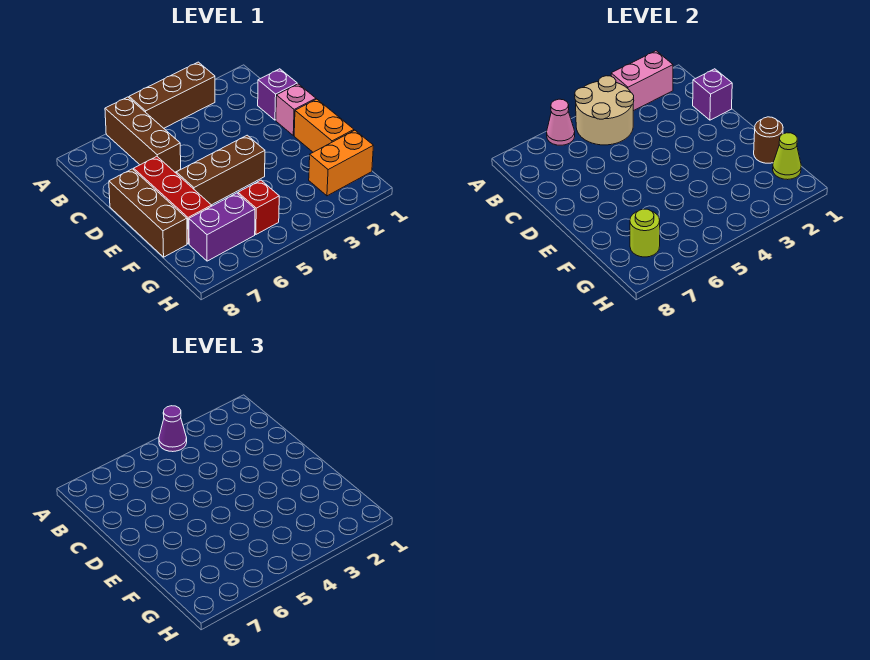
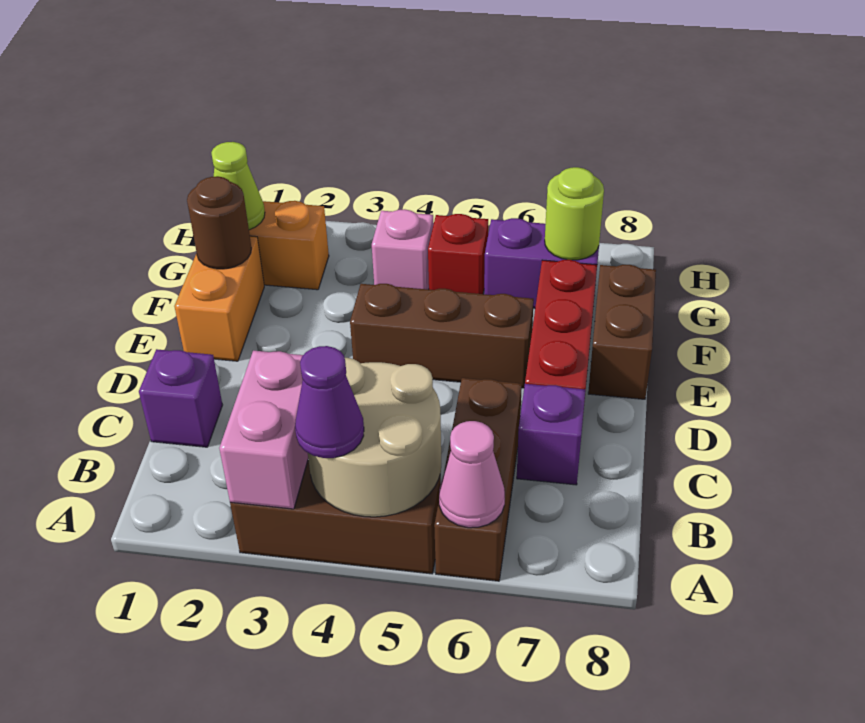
pink brick A2:A3 level 2 -> pink brick A3:B3 level 2
purple brick C1 level 2 -> purple brick C7 level 1
pink brick D1 level 1 -> pink brick G4 level 1
brown brick D8:F8 level 1 -> brown brick E8:F8 level 1

